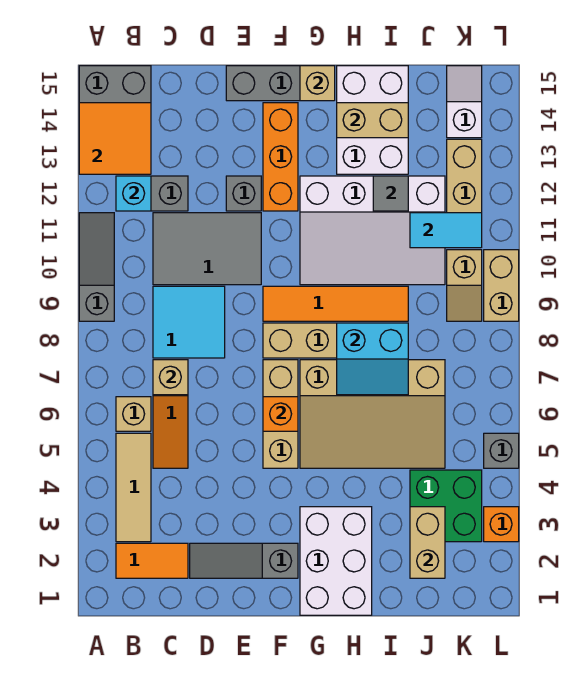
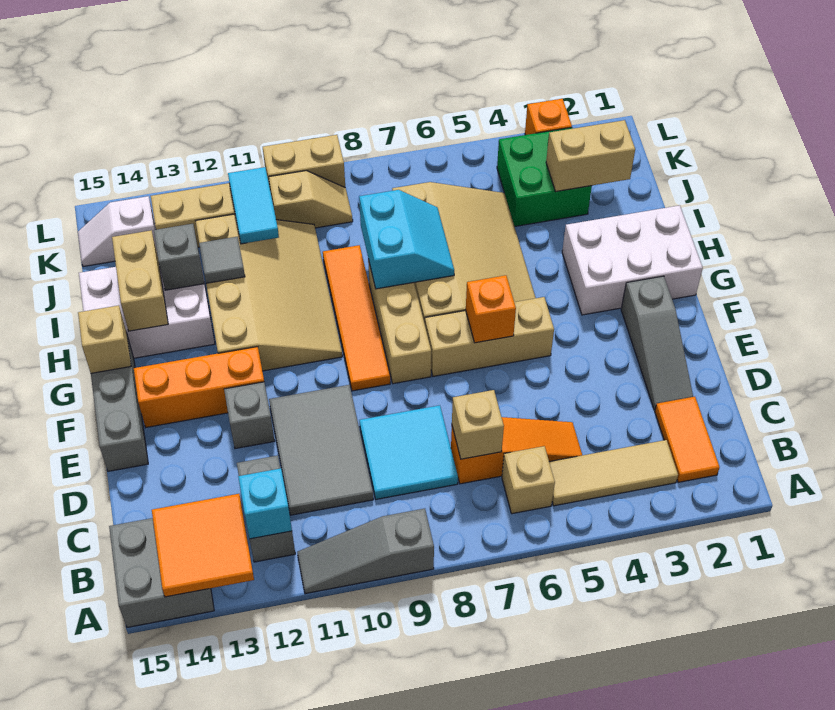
white slope G10:J12 level 1 top 12 -> tan slope G10:J12 level 1 top 12
grey brick L5 level 1 -> grey brick I13 level 2

